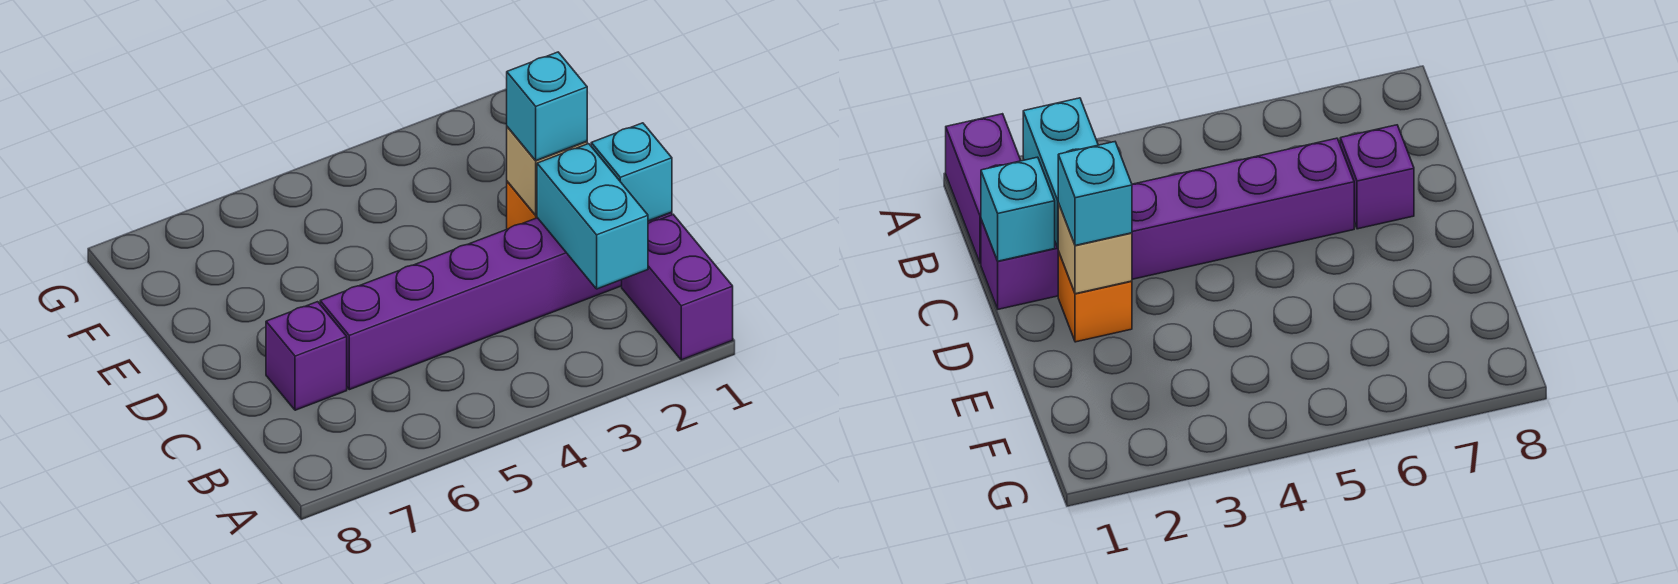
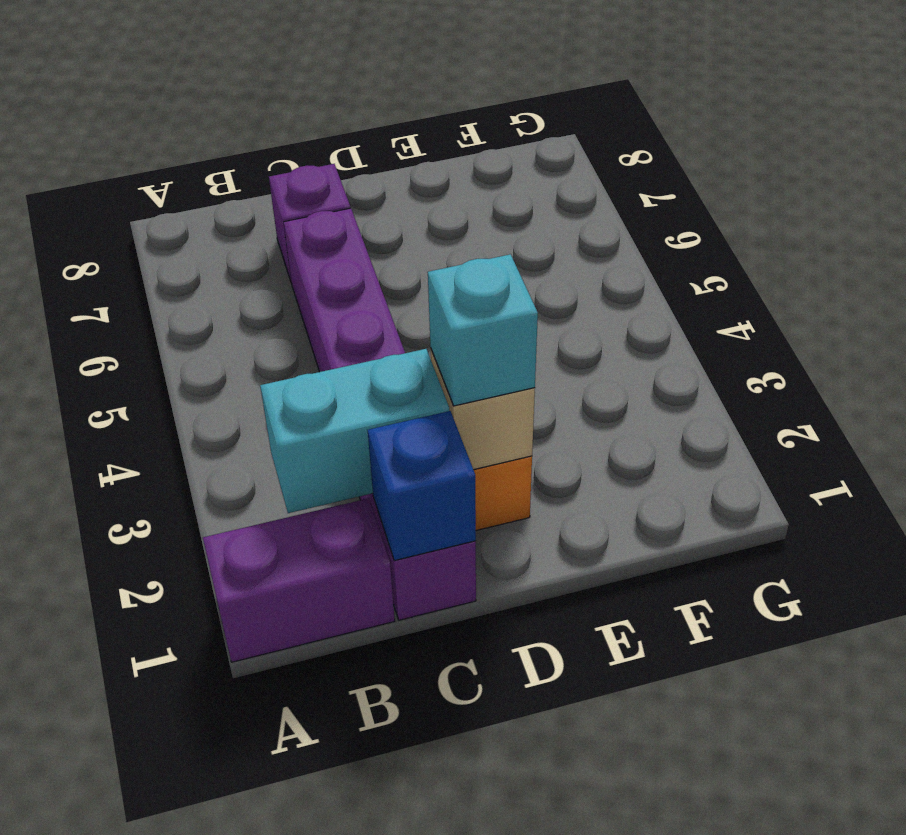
cyan brick C1 level 2 -> blue brick C1 level 2

